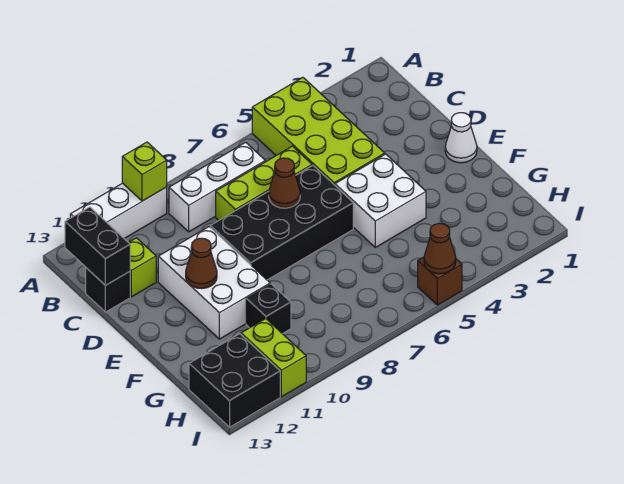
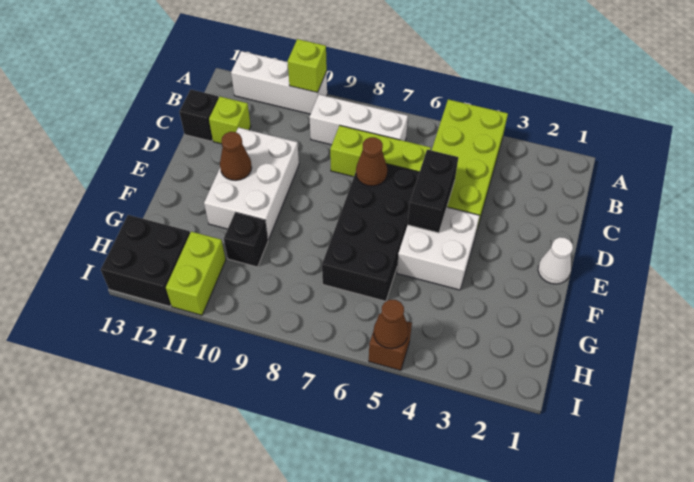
black brick B13:C13 level 2 -> black brick D5:E5 level 2
black brick D6:E9 level 1 -> black brick D6:G7 level 1

